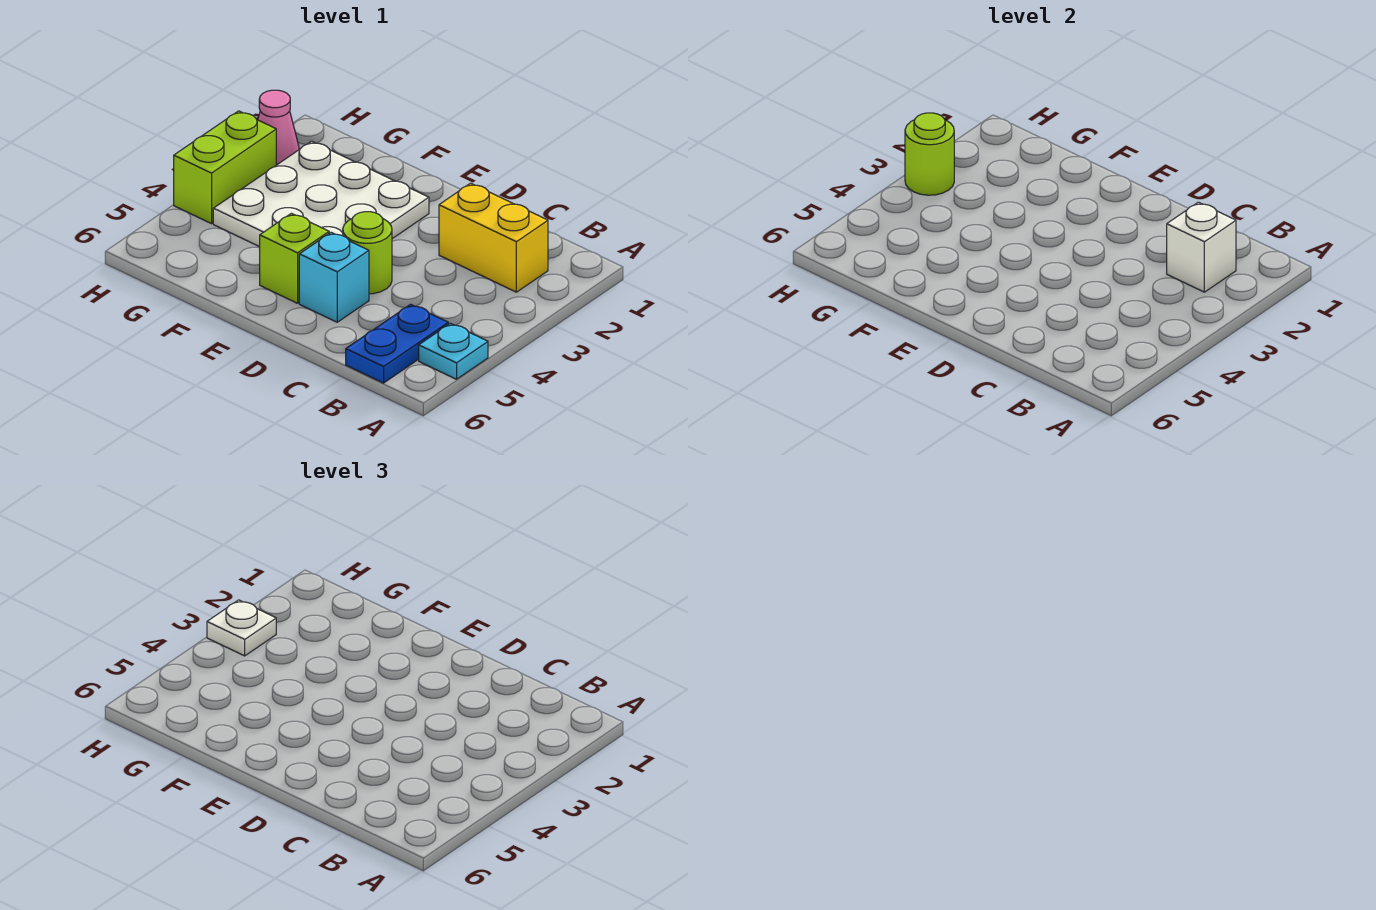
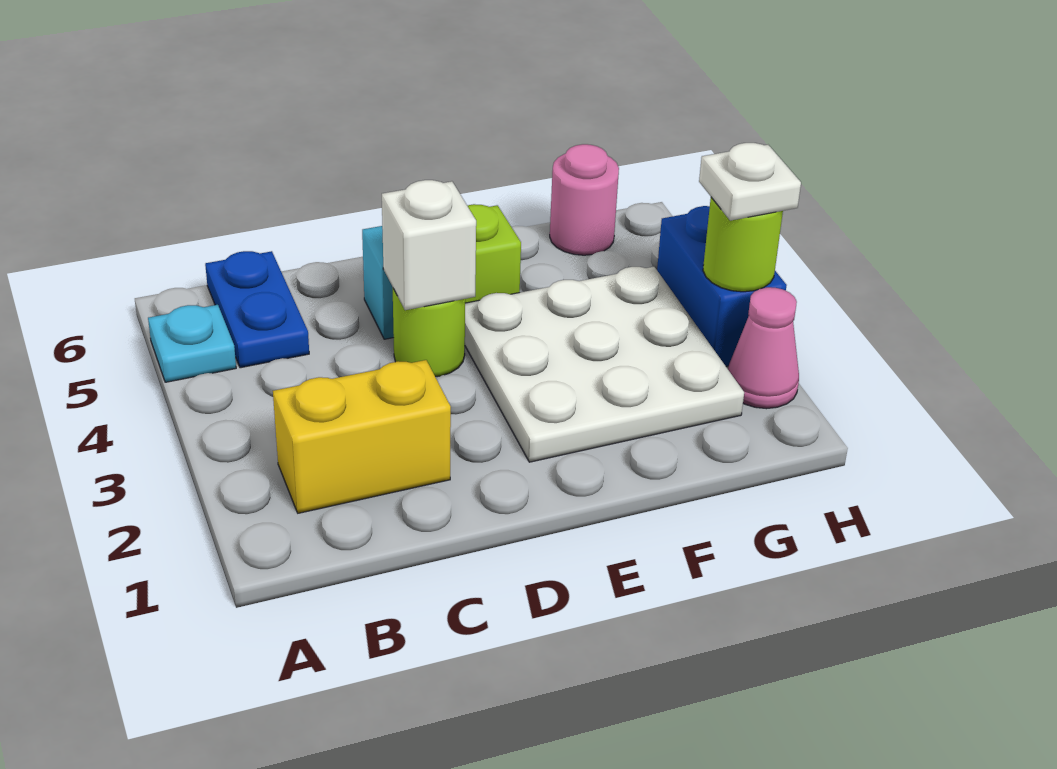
white brick B2 level 2 -> white brick D4 level 2
none -> pink round brick G6 level 1
lime brick H3:H4 level 1 -> blue brick H3:H4 level 1

